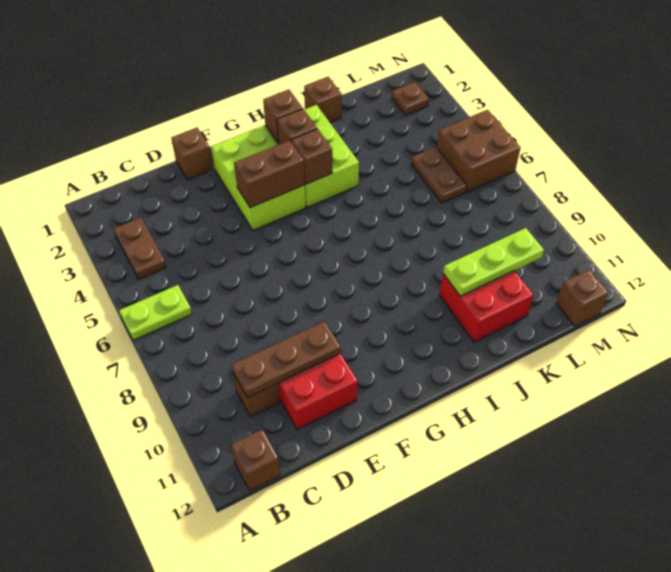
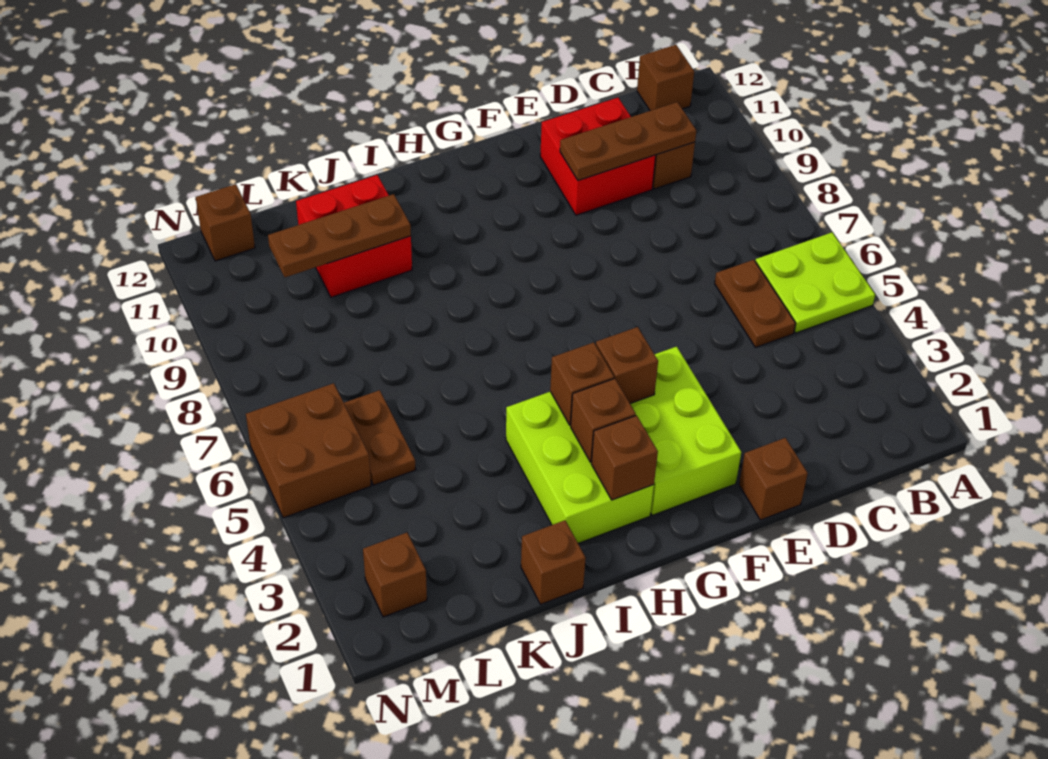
lime plate A6:B6 level 1 -> lime plate A5:B6 level 1
brown plate B3:B4 level 1 -> brown plate C5:C6 level 1
brown brick F4:G4 level 2 -> brown brick G4 level 2
lime plate J10:L10 level 2 -> brown plate J10:L10 level 2
brown plate M2 level 1 -> brown brick M2 level 1

